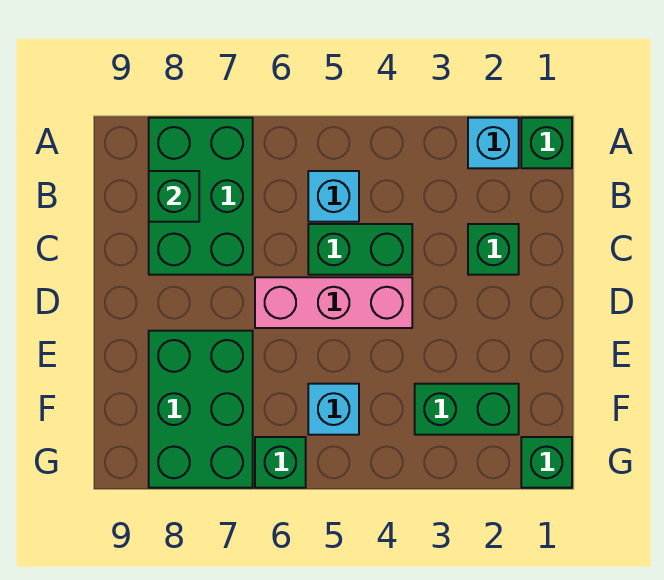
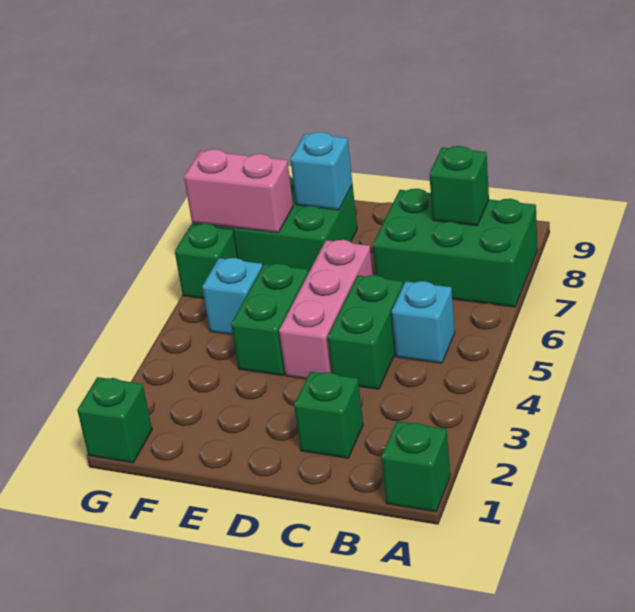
cyan brick A2 level 1 -> cyan brick E8 level 2
green brick F2:F3 level 1 -> green brick E4:E5 level 1
none -> pink brick F7:G7 level 2

